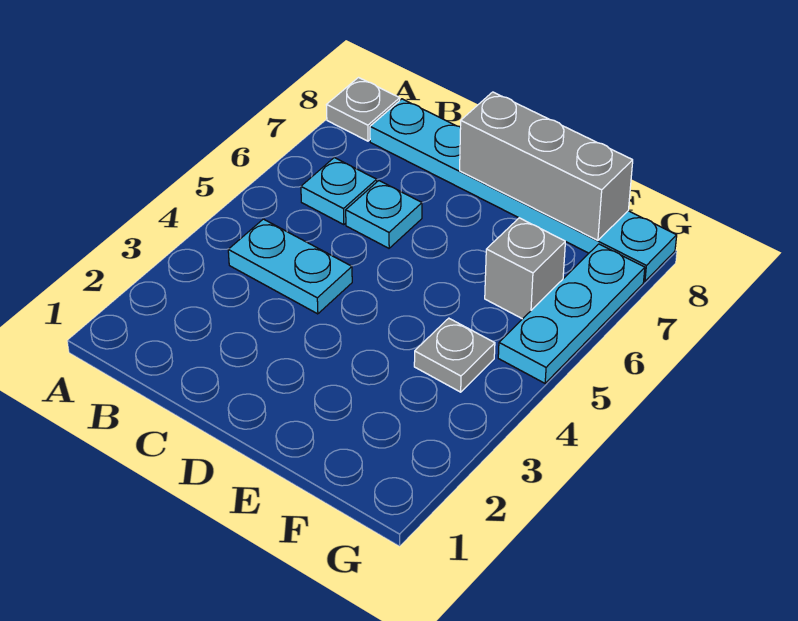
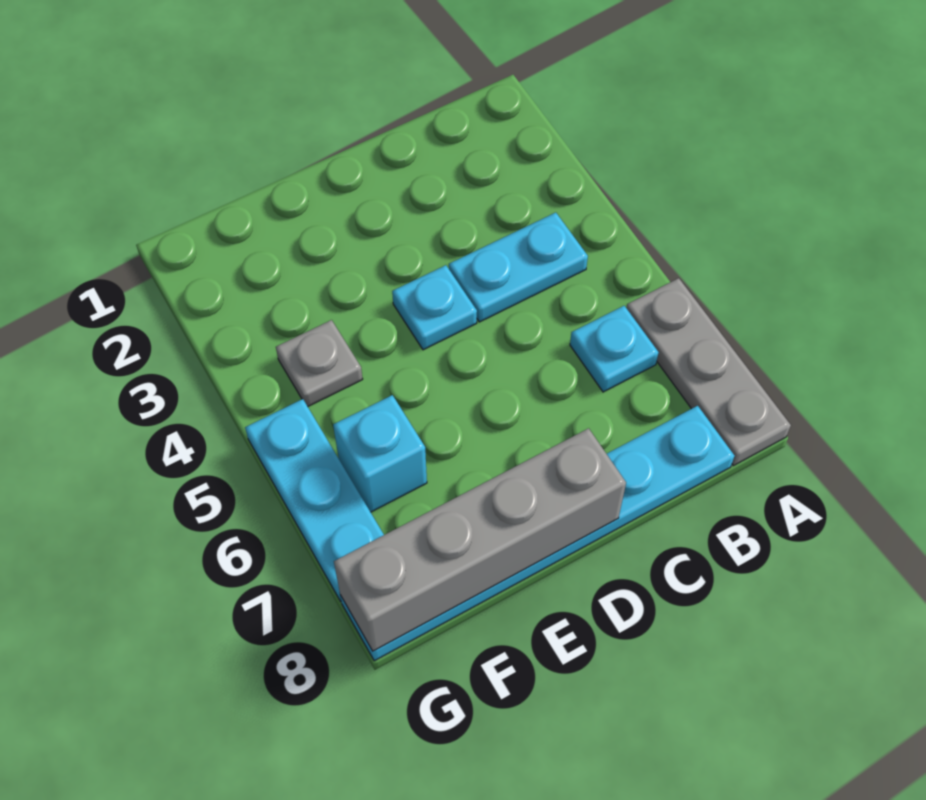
grey plate A8 level 1 -> grey plate A6:A8 level 1
cyan plate C6 level 1 -> cyan plate D4 level 1
grey brick D8:F8 level 2 -> grey brick D8:G8 level 2
grey brick F6 level 1 -> cyan brick F6 level 1

